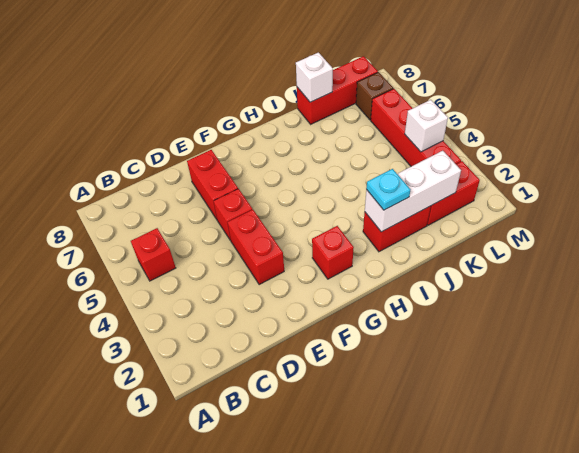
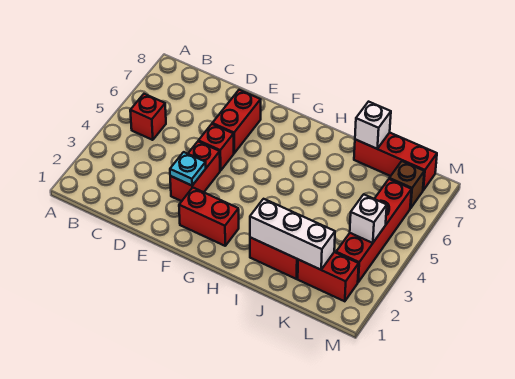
red brick G2 level 1 -> red brick F2:G2 level 1
cyan plate I2 level 3 -> cyan plate E3 level 2

